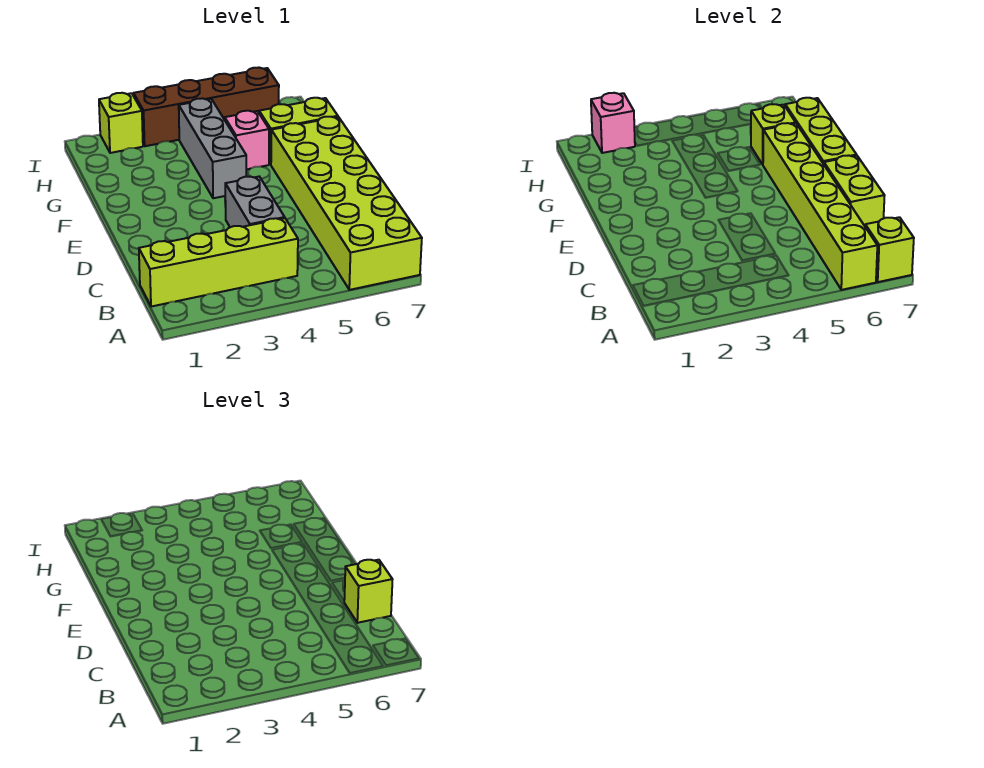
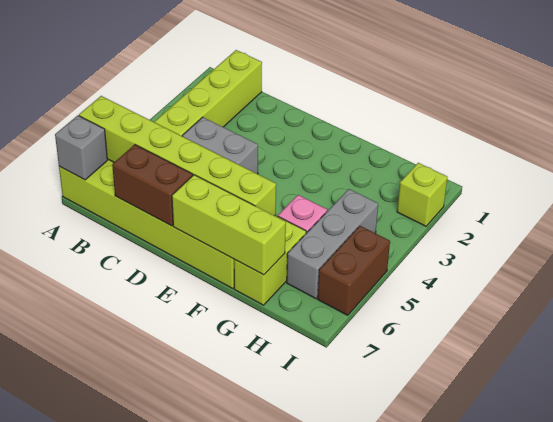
lime brick A7 level 2 -> grey brick A7 level 2
lime brick C7:D7 level 2 -> brown brick C7:D7 level 2
lime brick C7 level 3 -> none
grey brick F4:H4 level 1 -> grey brick H4:H6 level 1
lime brick G6 level 2 -> none
pink brick I2 level 2 -> none
brown brick I3:I6 level 1 -> brown brick I5:I6 level 1

